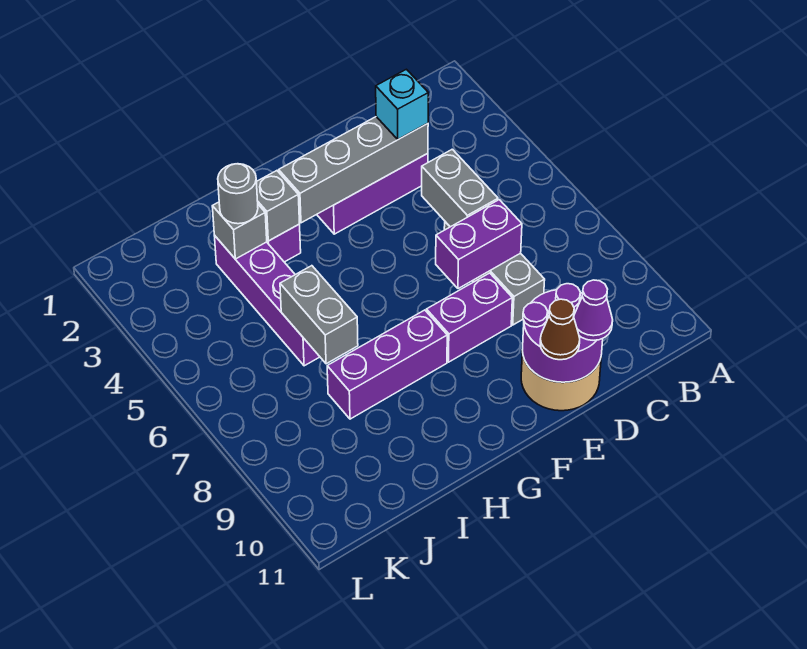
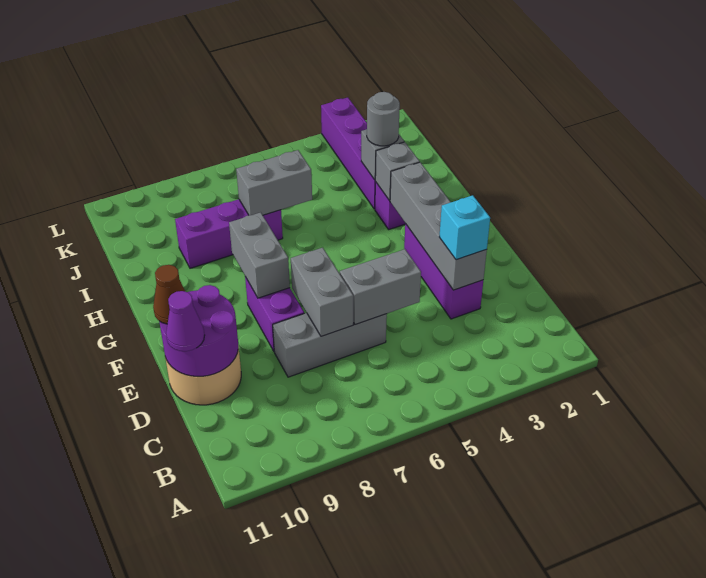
purple brick D7:E7 level 2 -> grey brick D7:E7 level 2
none -> grey brick F8:G8 level 2
purple brick G8:I8 level 1 -> purple brick I7:I9 level 1
purple brick I3:I6 level 1 -> purple brick I3:L3 level 1

